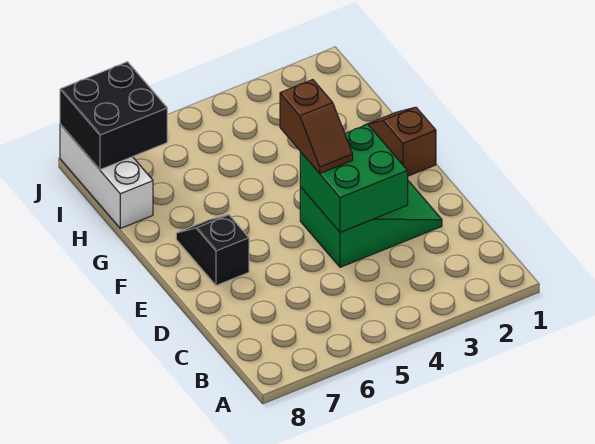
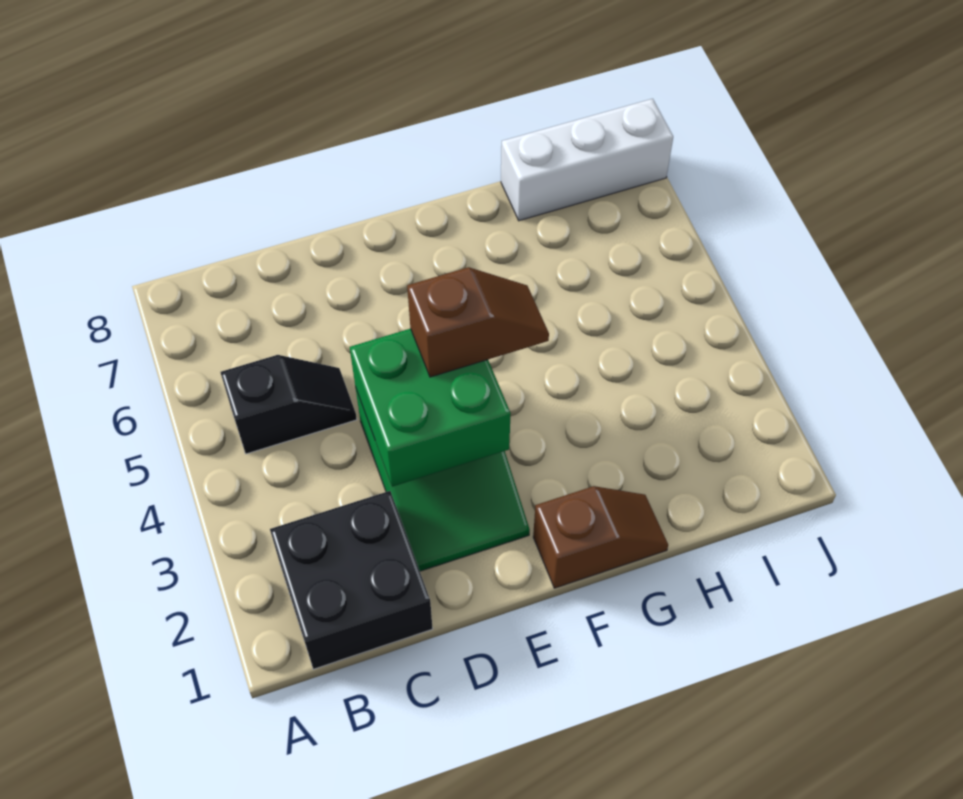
brown slope E4:F4 level 3 top F -> brown slope E4:F4 level 3 top E
black slope E7:F7 level 1 top E -> black slope B5:C5 level 1 top B
black brick I7:J8 level 2 -> black brick B1:C2 level 1

